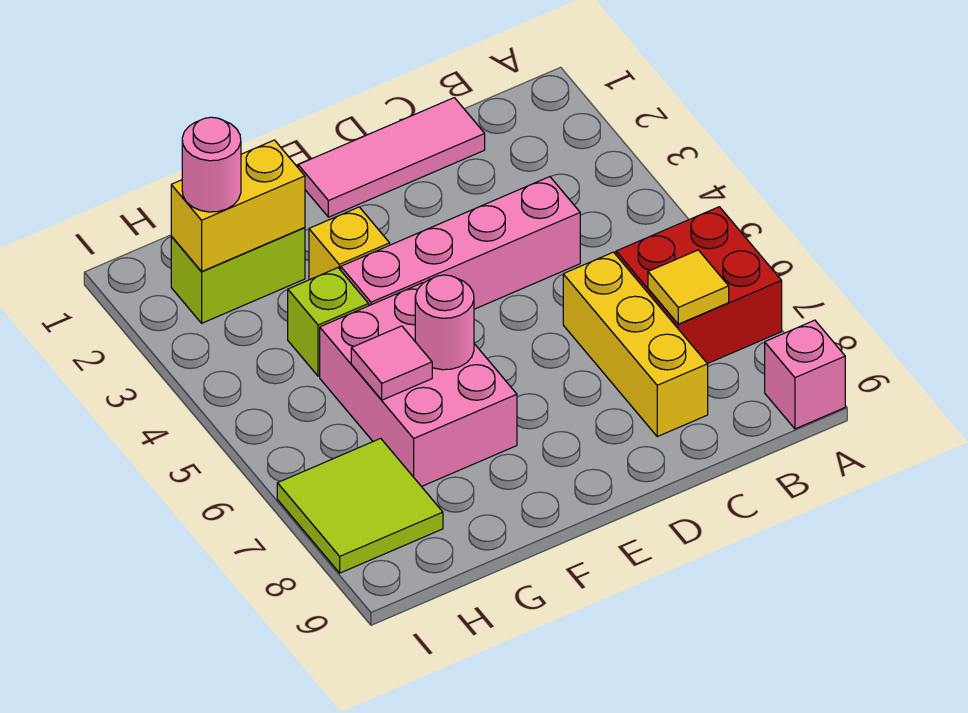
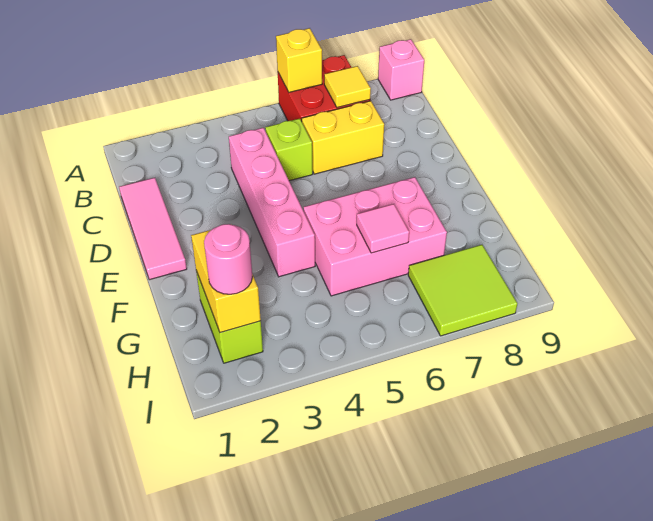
yellow brick C6:C8 level 1 -> yellow brick C6:C7 level 1
yellow brick F3 level 1 -> yellow brick A6 level 2
pink round brick F6 level 2 -> none
lime brick G4 level 1 -> lime brick C5 level 1

